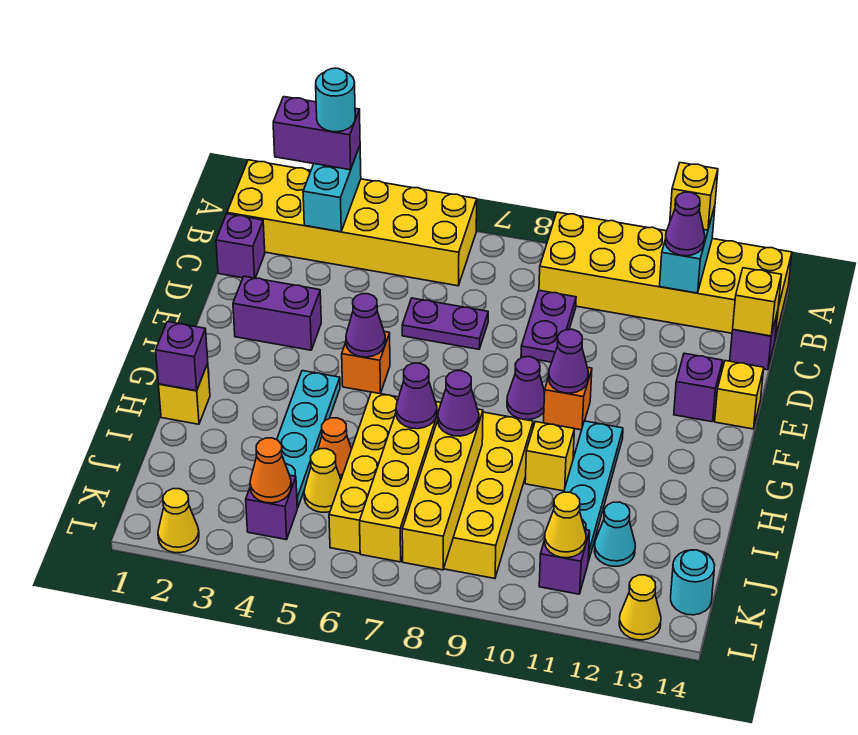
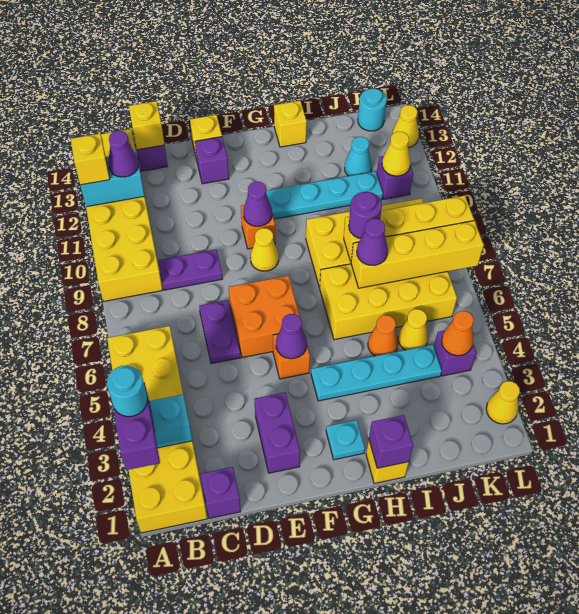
none -> orange brick E6:F7 level 1
purple cone F9 level 1 -> yellow cone F9 level 1
none -> cyan plate G2 level 1
yellow brick H10 level 1 -> yellow brick H14 level 1
purple cone I8 level 3 -> purple round brick I8 level 3

